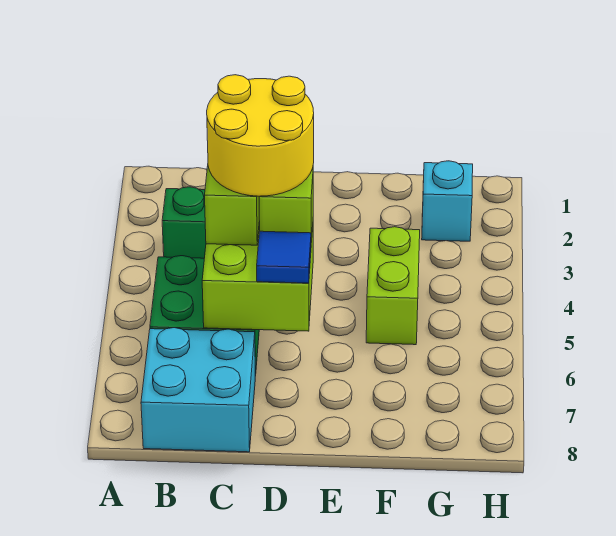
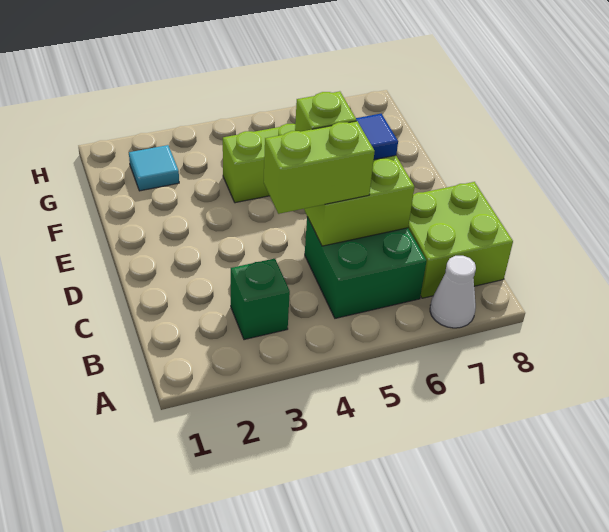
none -> white cone A7 level 1
cyan brick B7:C8 level 1 -> lime brick B7:C8 level 1
yellow round brick C4:D5 level 4 -> none
cyan brick G2 level 1 -> cyan tile G2 level 1

